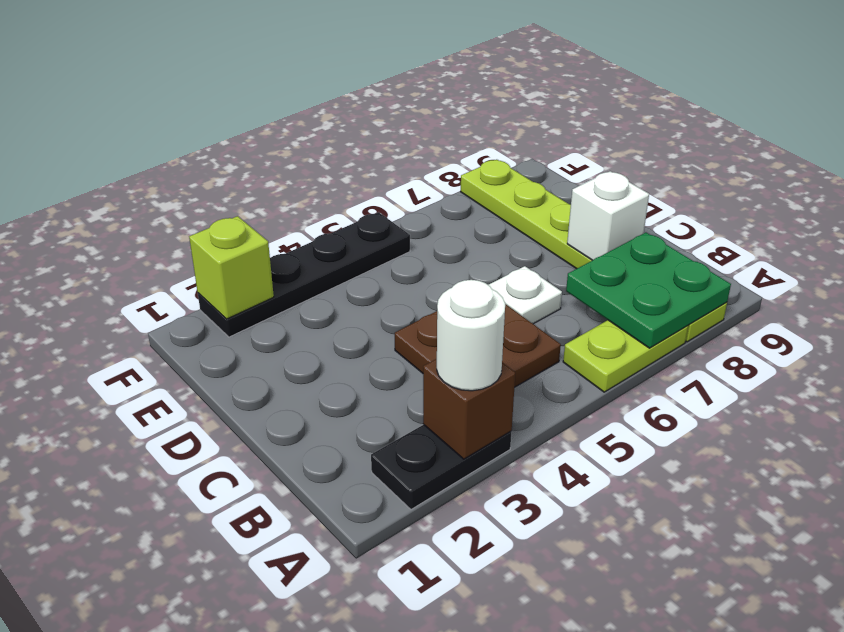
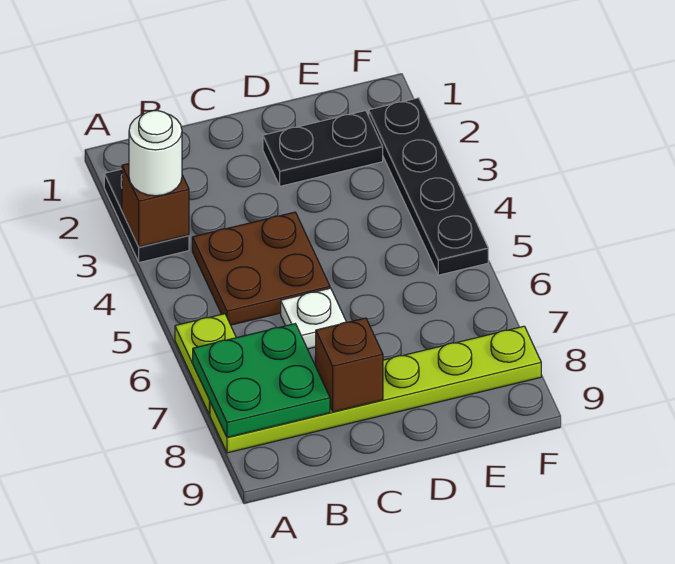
white brick C8 level 2 -> brown brick C8 level 2
none -> black plate D2:E2 level 1
lime brick F2 level 2 -> none

